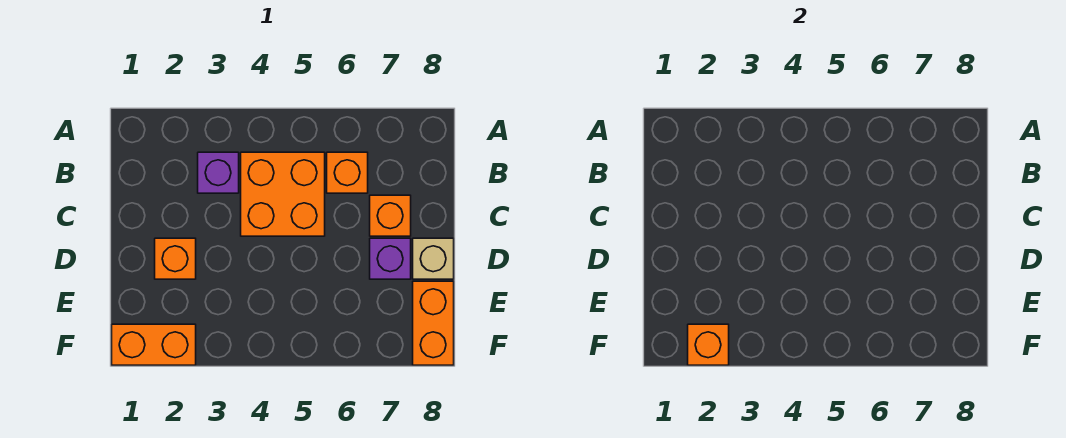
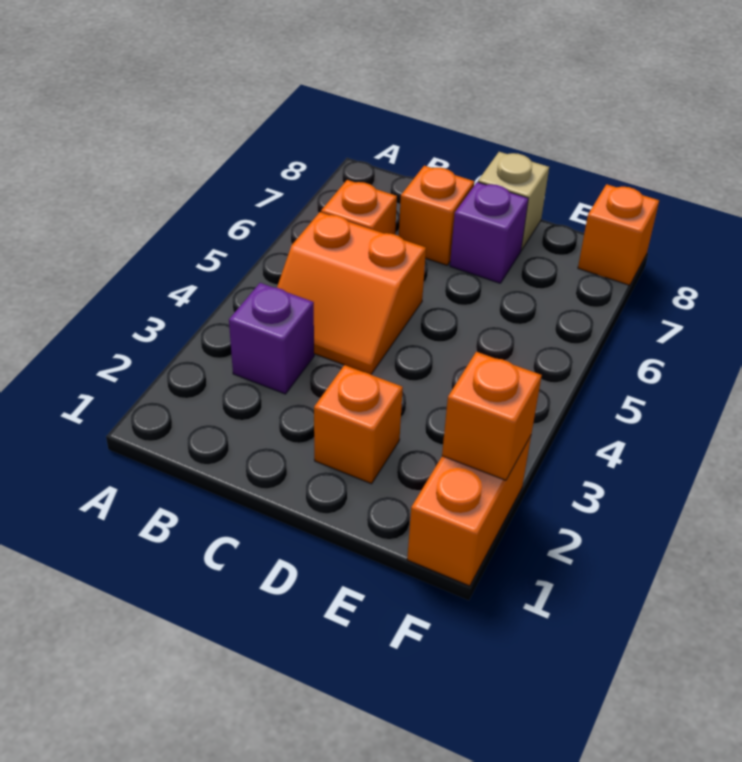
orange brick B4:C5 level 1 -> orange slope B4:C5 level 1 top 5
orange brick E8:F8 level 1 -> orange brick F8 level 1

